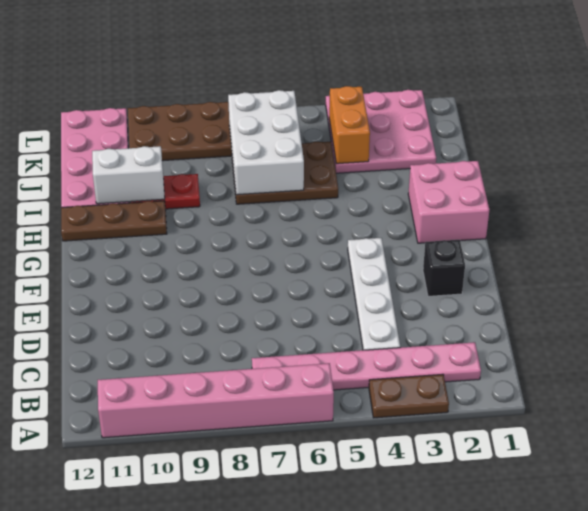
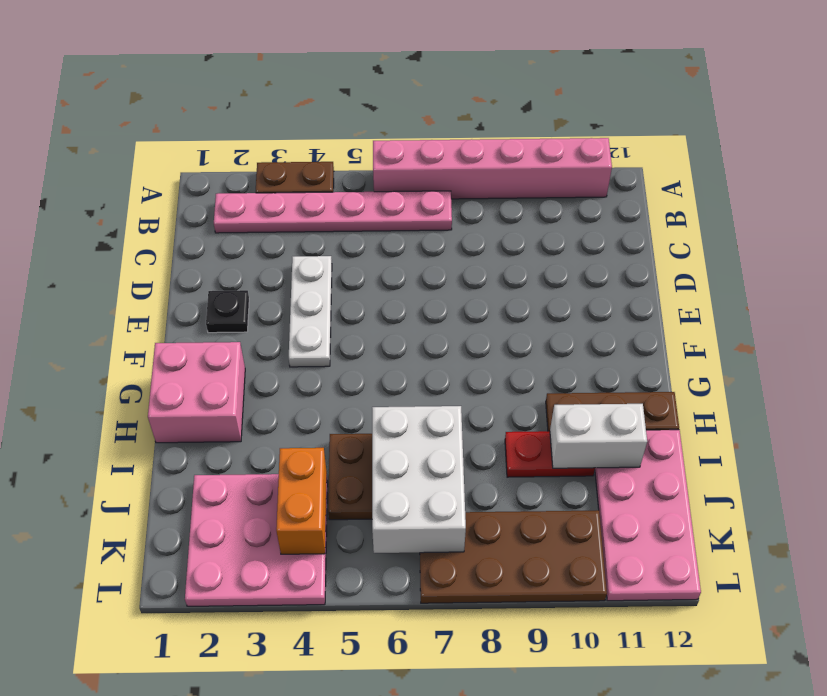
white plate C4:F4 level 1 -> white plate D4:F4 level 1
black brick E2 level 1 -> black plate E2 level 1

